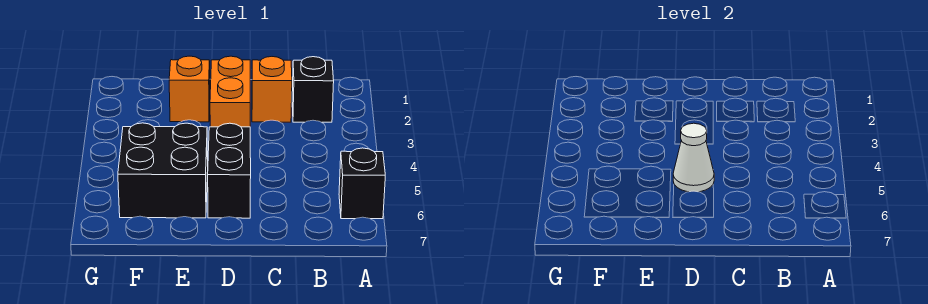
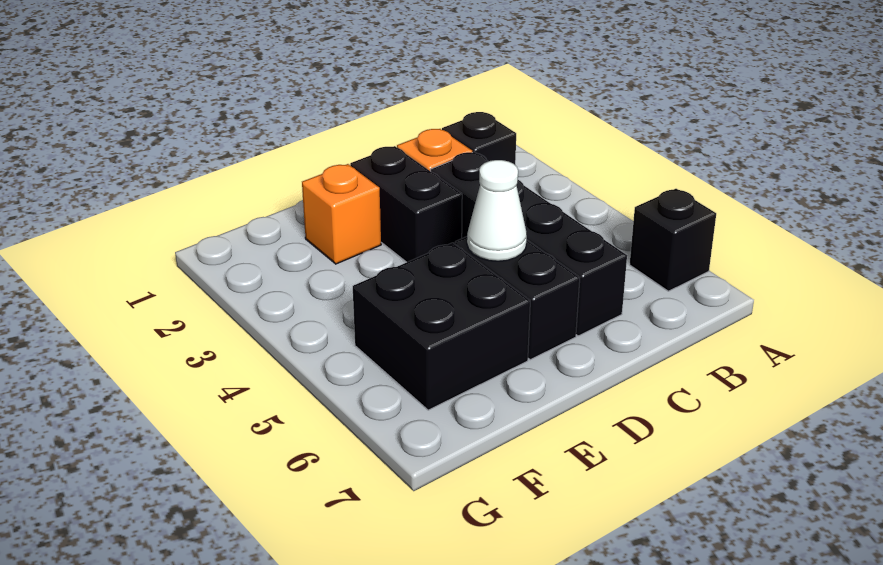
none -> black brick C3:C6 level 1
orange brick D2:D3 level 1 -> black brick D2:D3 level 1

